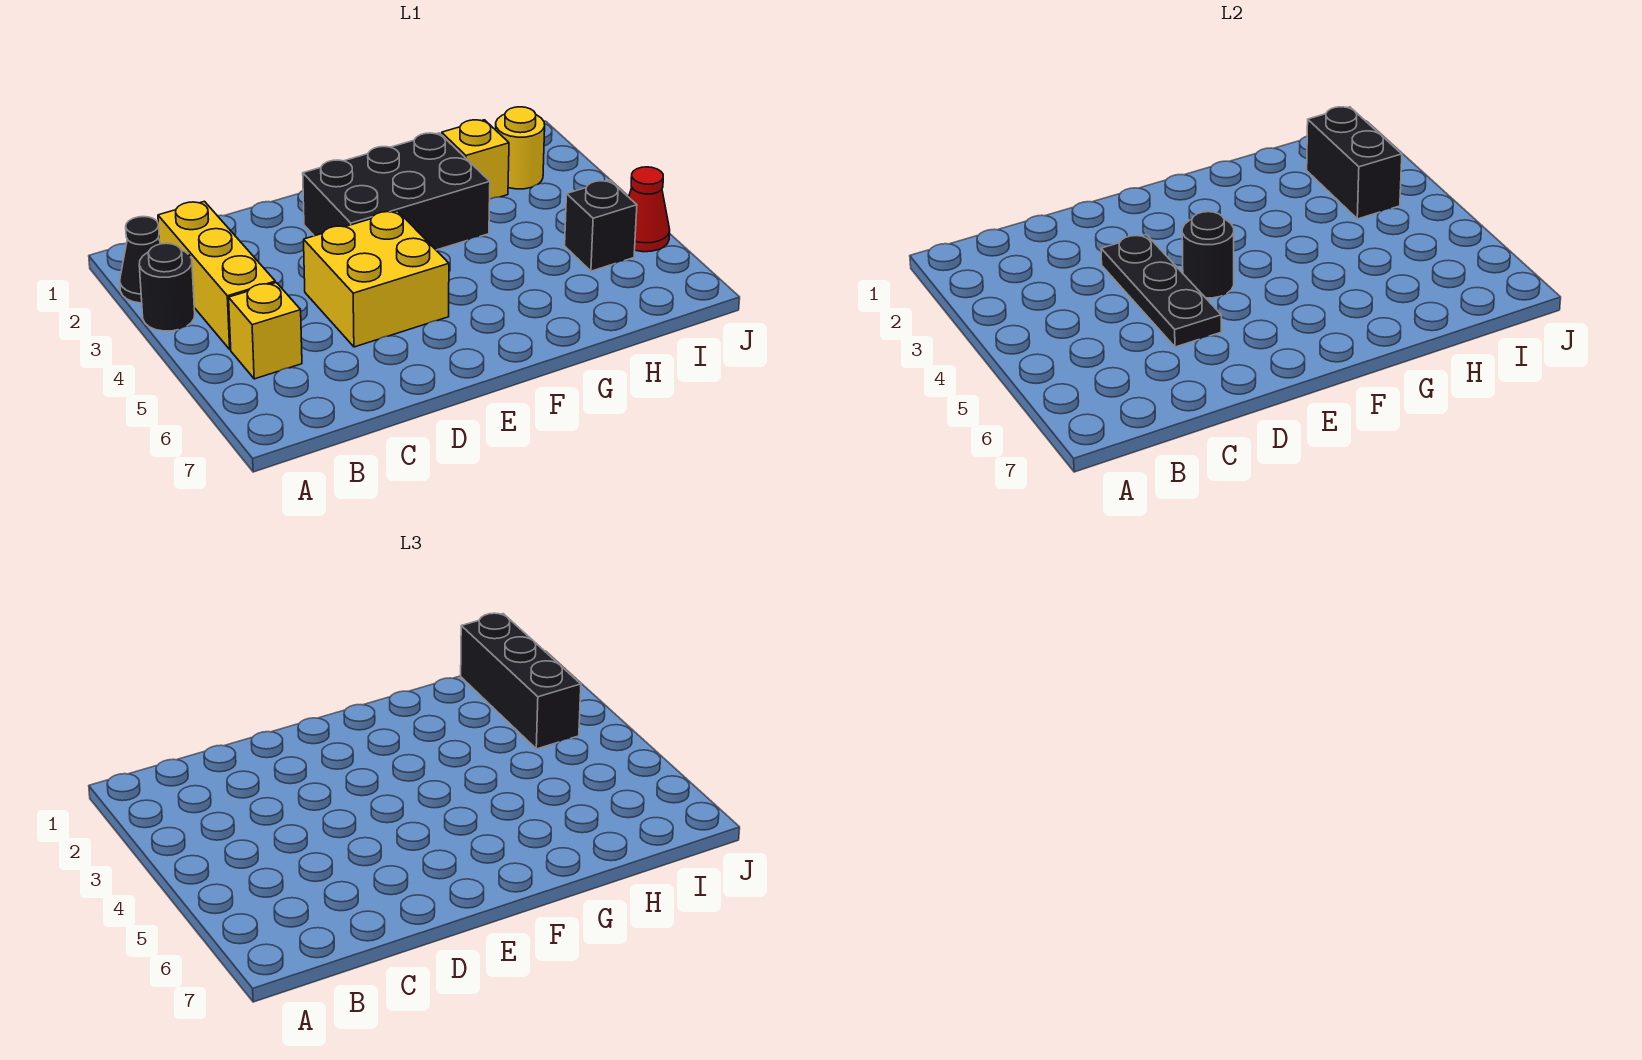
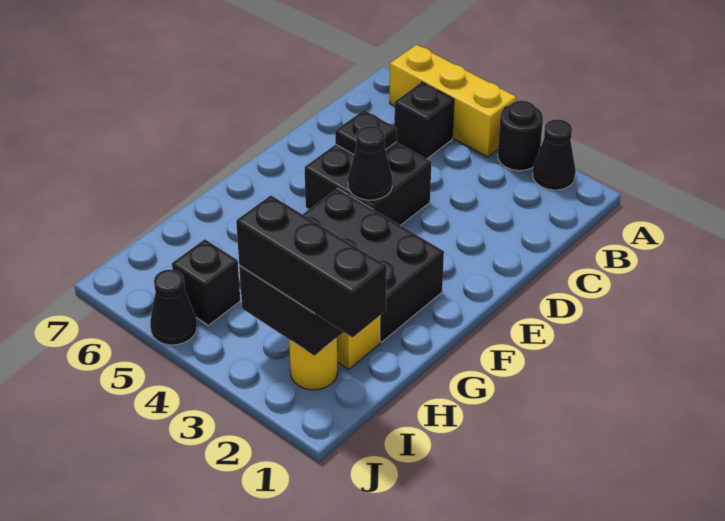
yellow brick B2:B4 level 1 -> yellow brick A4:A6 level 1
yellow brick B5 level 1 -> black brick B5 level 1
black plate D3:D5 level 2 -> black plate D5 level 2
yellow brick D4:E5 level 1 -> black brick D4:E5 level 1
black brick E2:G3 level 1 -> black brick F2:G4 level 1
black round brick E4 level 2 -> black cone E4 level 2
red cone J5 level 1 -> black cone J5 level 1

